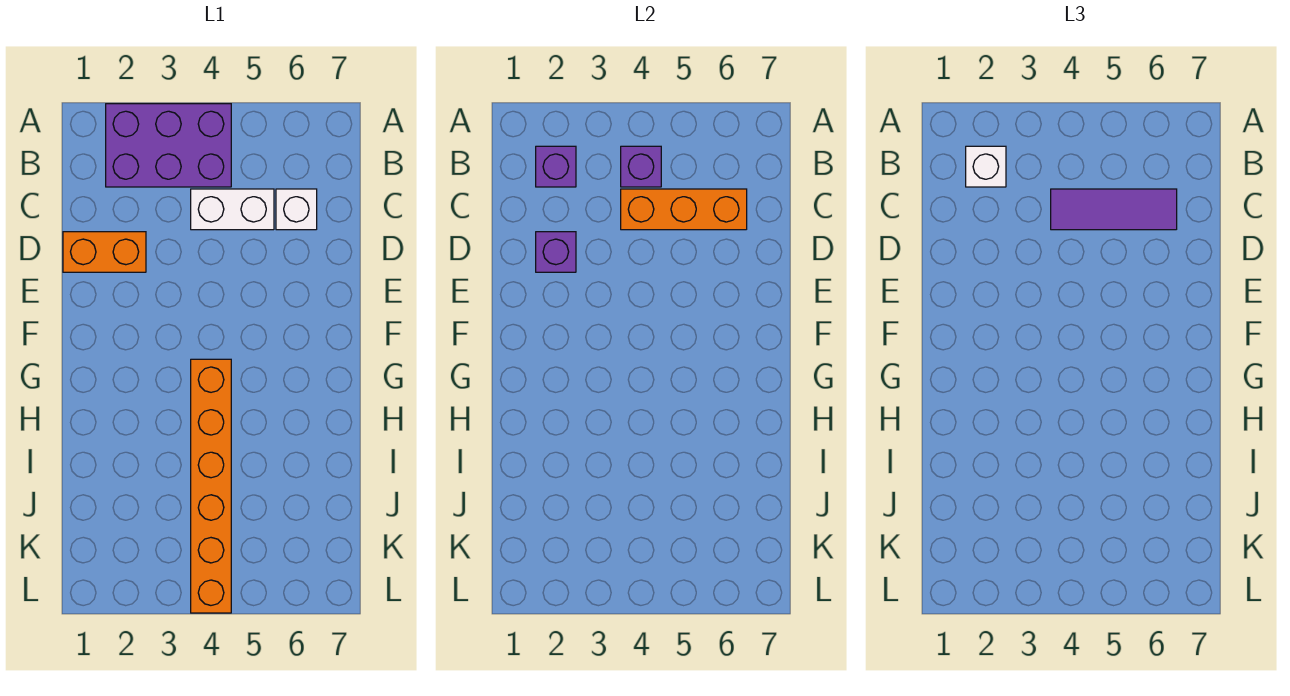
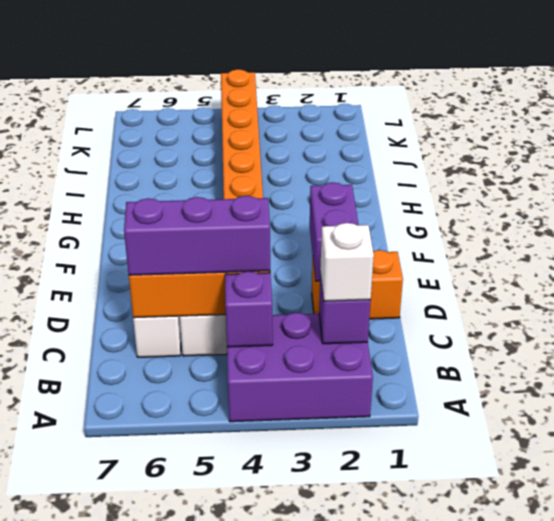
purple tile C4:C6 level 3 -> purple brick C4:C6 level 3
purple brick D2 level 2 -> purple brick D2:E2 level 2

